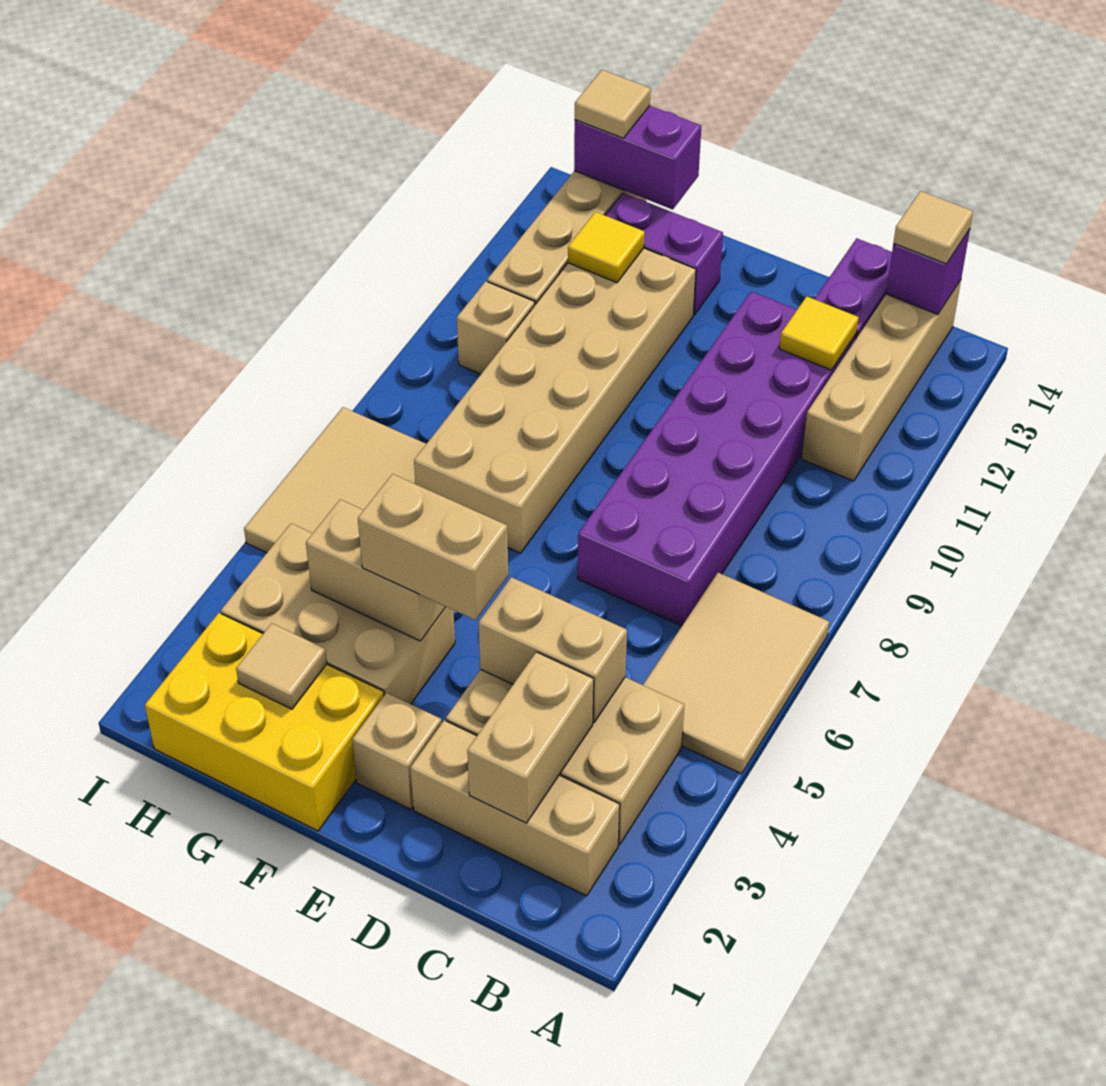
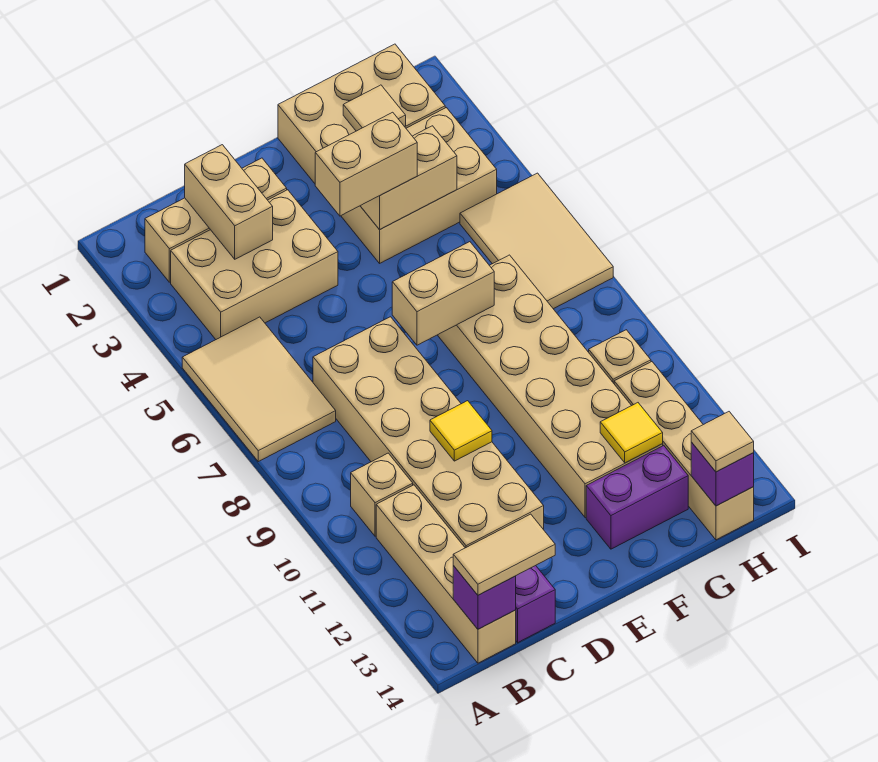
tan tile B14 level 3 -> tan tile B14:C14 level 3
tan brick C4:D4 level 2 -> tan brick E7:F7 level 2
purple brick C7:D12 level 1 -> tan brick C7:D12 level 1
yellow tile C12 level 2 -> yellow tile D10 level 2
tan brick E2 level 1 -> tan brick B10 level 1
yellow brick F1:H2 level 1 -> tan brick F1:H2 level 1
purple brick G14:H14 level 2 -> purple brick H14 level 2

